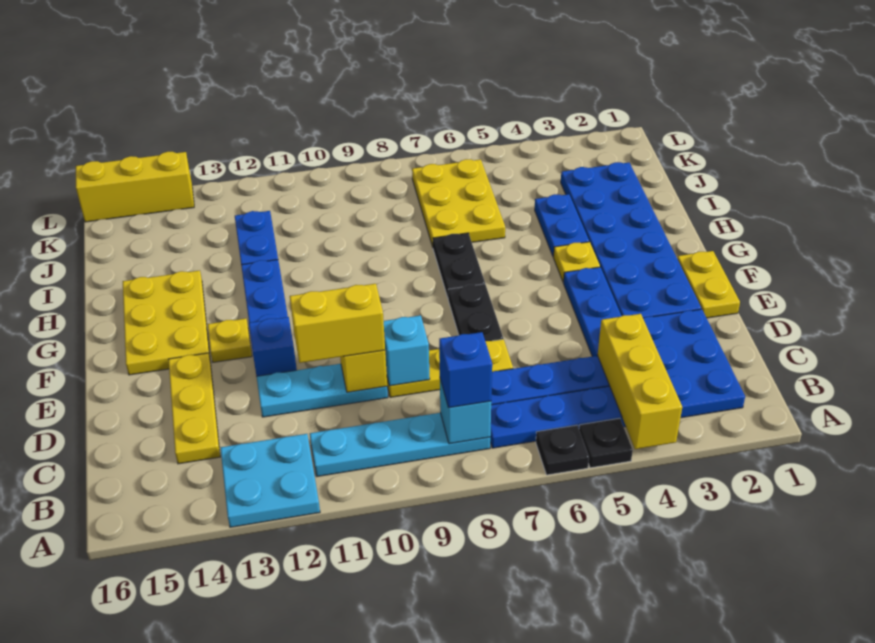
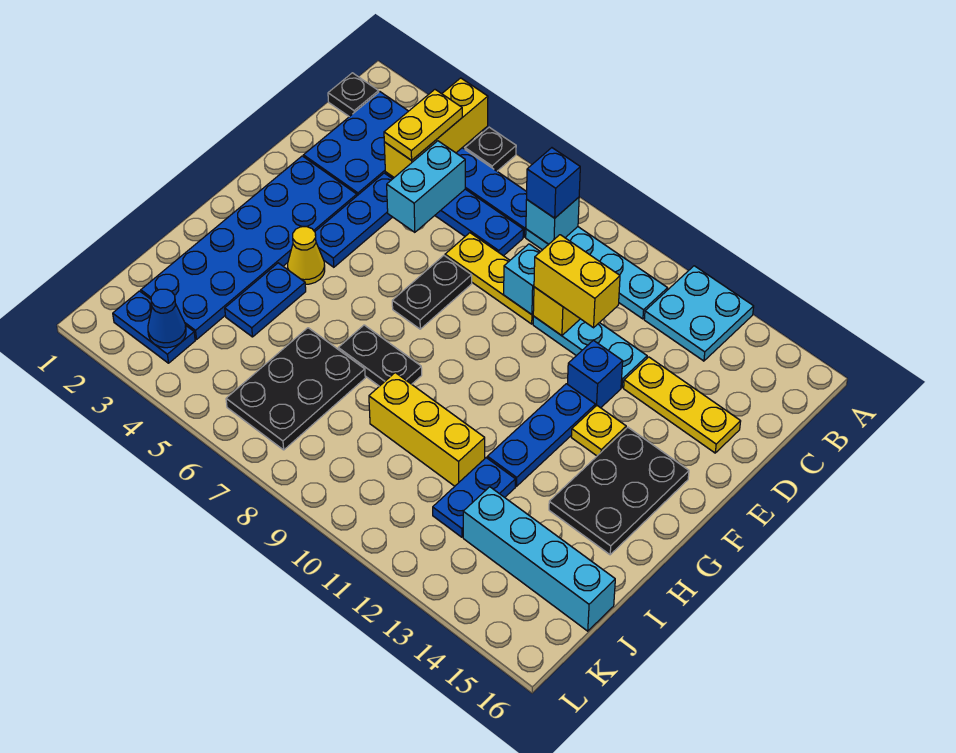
black plate A6 level 1 -> black plate B1 level 1
none -> cyan brick C5:D5 level 2
yellow plate C14:E14 level 1 -> yellow plate D13:D15 level 1
yellow plate E1:F1 level 1 -> yellow plate B4:C4 level 3
yellow plate F14:H15 level 1 -> black plate F14:H15 level 1
yellow plate G4 level 1 -> yellow cone G4 level 1
black plate G7:H7 level 1 -> black plate H7:H8 level 1
yellow plate I6:K7 level 1 -> black plate I6:K7 level 1
none -> cyan brick J13:J16 level 1
none -> blue plate K2:K3 level 1
none -> blue cone K3 level 2
yellow brick L14:L16 level 1 -> yellow brick I9:I11 level 1

